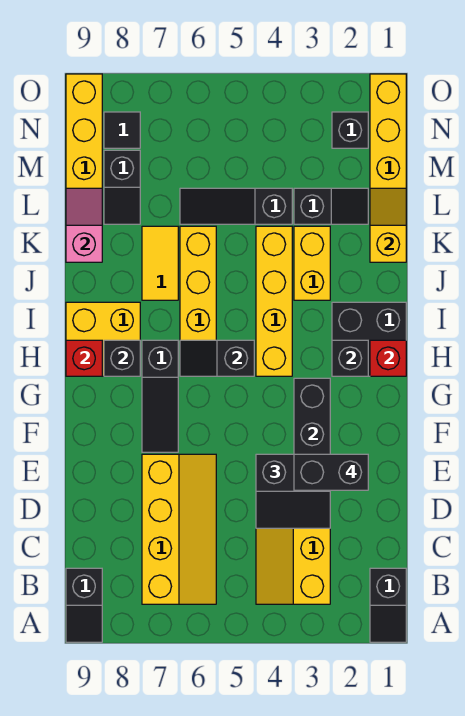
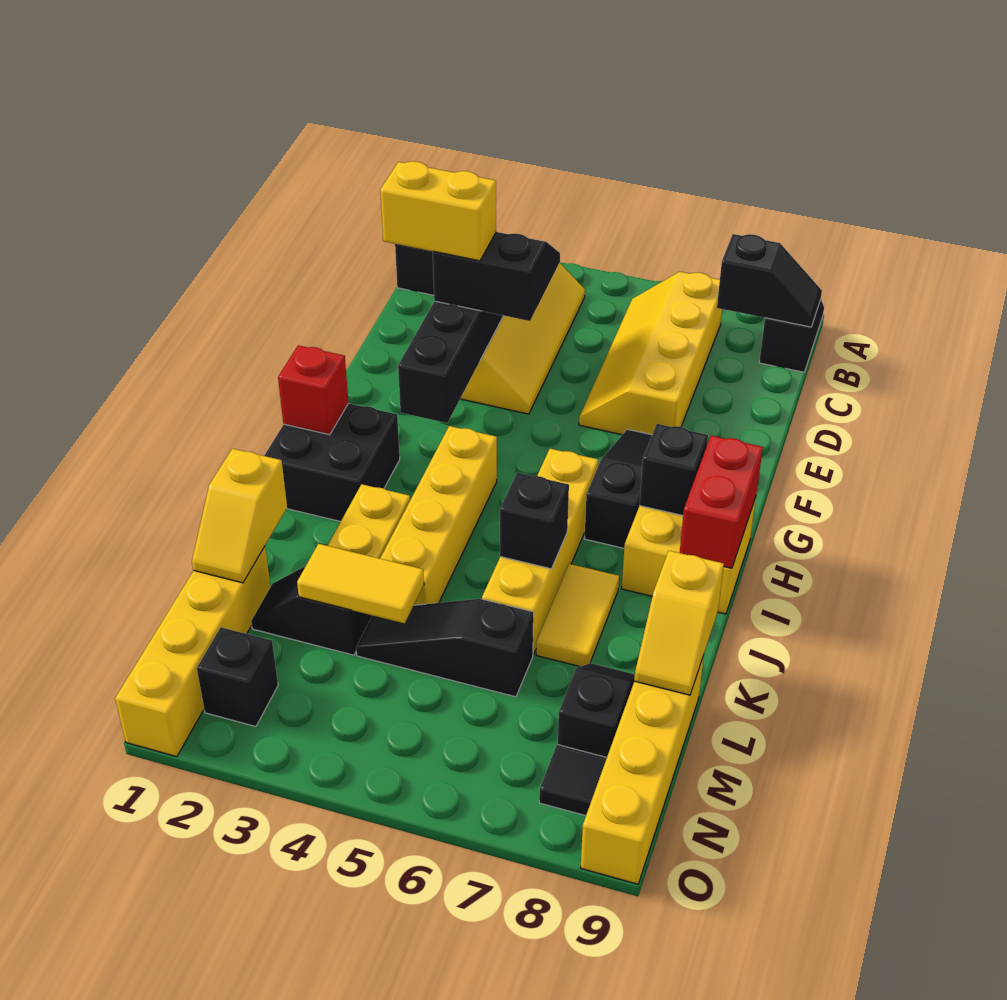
black brick E2:E3 level 4 -> yellow brick E2:E3 level 4
black brick H2 level 2 -> black brick J6 level 2
black slope H5:H6 level 2 top 5 -> black slope B8:B9 level 2 top 8
red brick H9 level 2 -> red brick H9:I9 level 2
pink slope K9:L9 level 2 top K -> yellow slope K9:L9 level 2 top K
none -> yellow tile L3:L4 level 2
black slope L4:L6 level 1 top 4 -> black slope L4:L6 level 1 top 6

